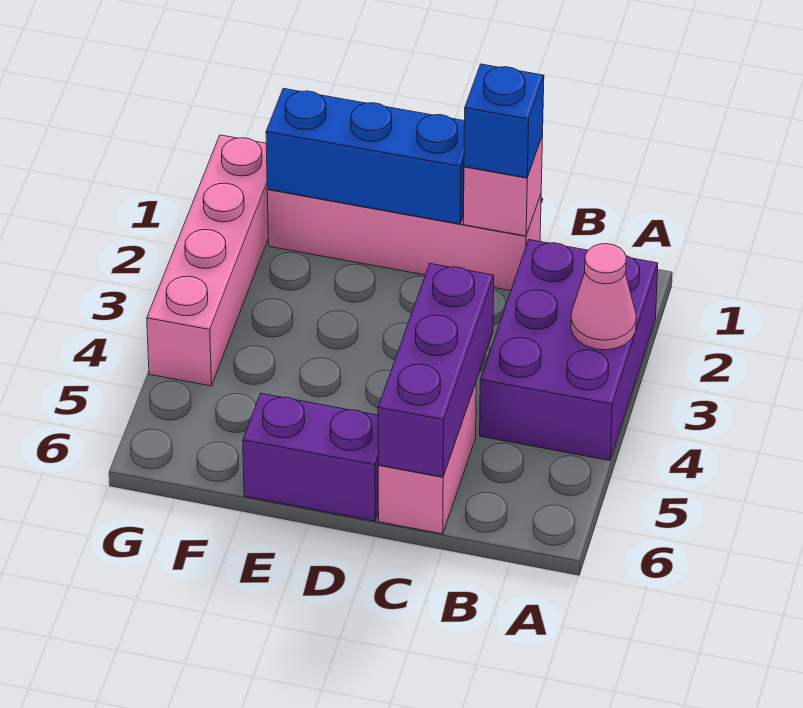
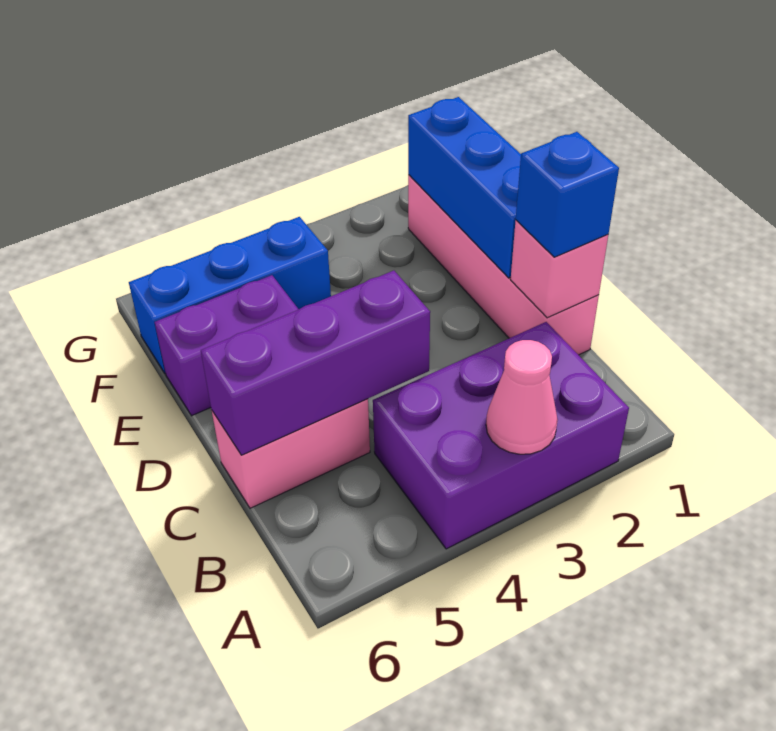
purple brick D6:E6 level 1 -> purple brick E5:E6 level 1
none -> blue brick F4:F6 level 1
pink brick G1:G4 level 1 -> none

